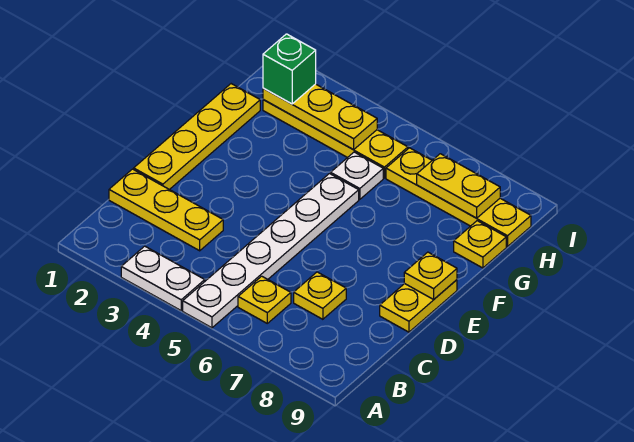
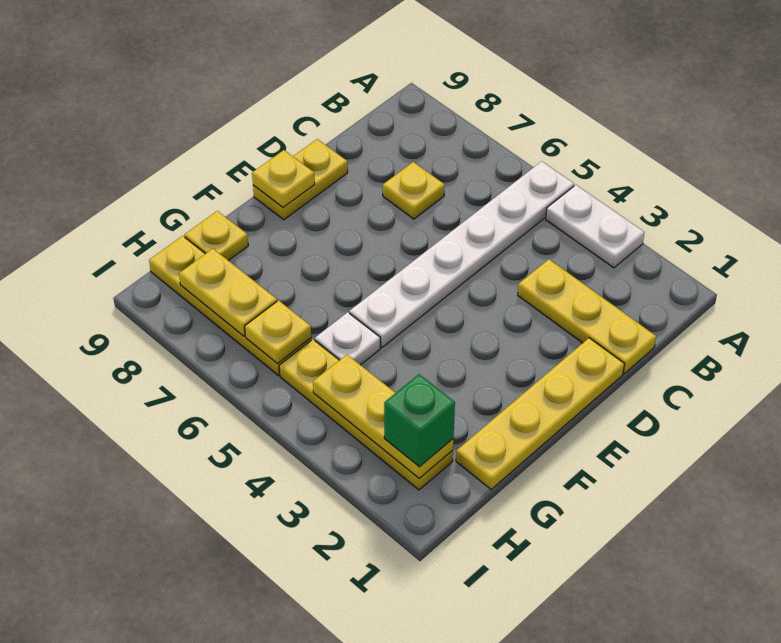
yellow plate B6 level 1 -> yellow plate H6 level 2

